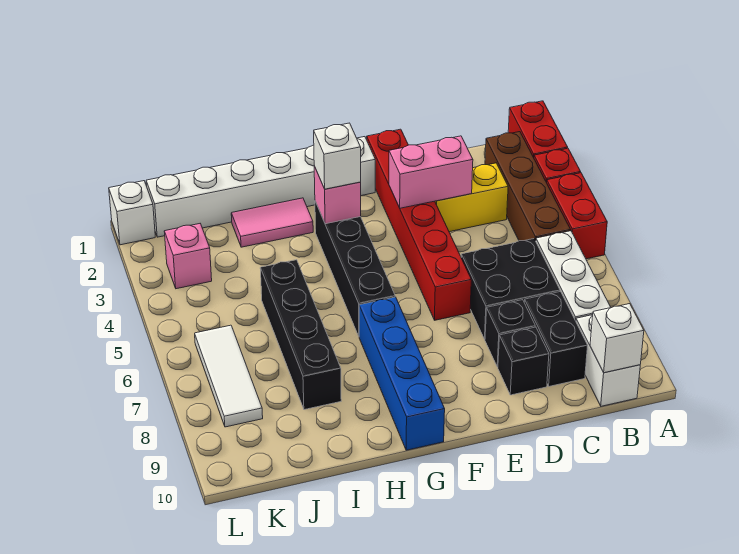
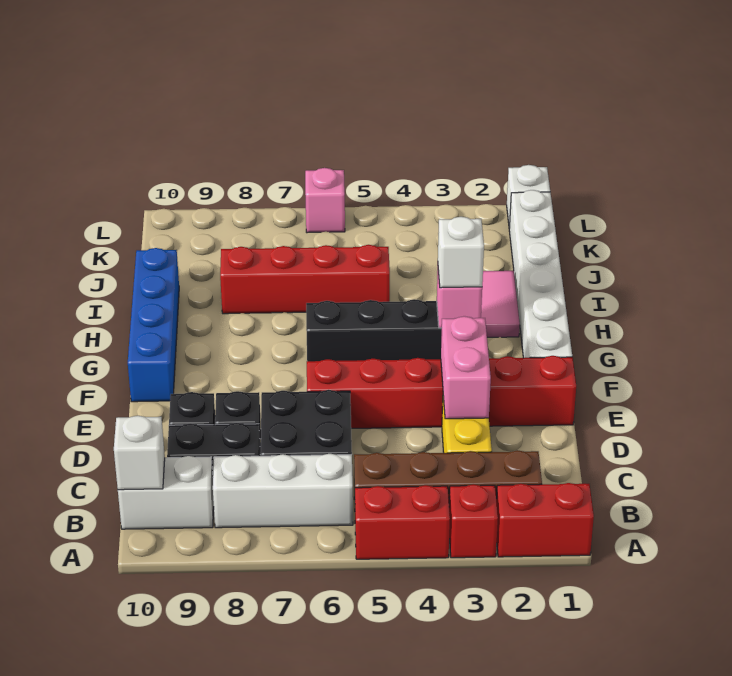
blue brick G7:G10 level 1 -> blue brick F10:I10 level 1
black brick I5:I8 level 1 -> red brick I5:I8 level 1
pink brick K3 level 1 -> pink brick L6 level 1
white tile K6:K8 level 1 -> none

